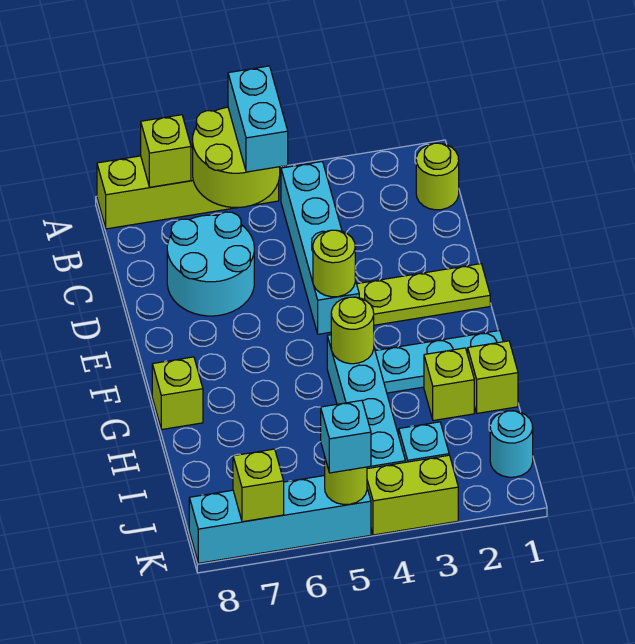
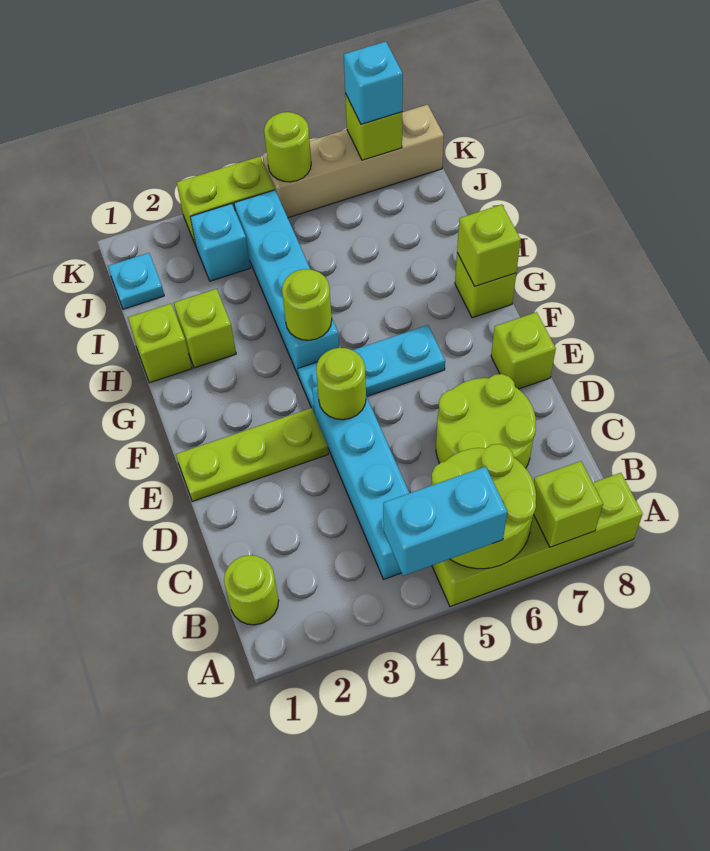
cyan brick A5:B5 level 3 -> cyan brick A4:A5 level 3
cyan round brick C6:D7 level 1 -> lime round brick C6:D7 level 1
none -> lime brick E8 level 1
cyan plate G1:G3 level 1 -> cyan plate F4:F6 level 1
none -> lime brick G8 level 2
cyan round brick J1 level 1 -> cyan plate J1 level 1
cyan brick K5:K8 level 1 -> tan brick K5:K8 level 1
cyan brick K5 level 3 -> cyan brick K7 level 3

